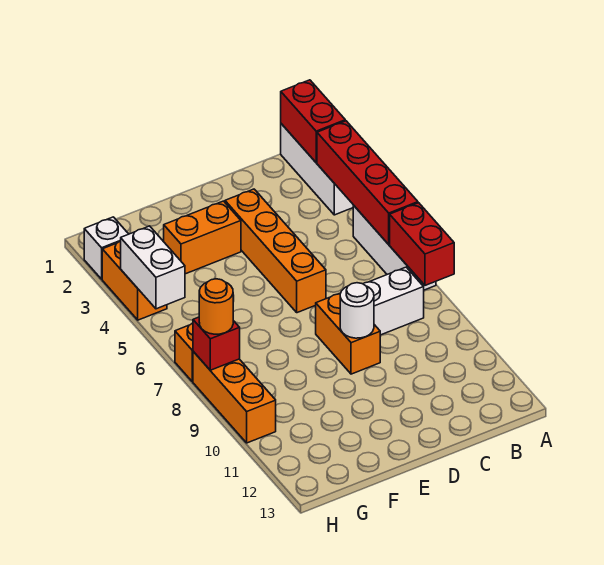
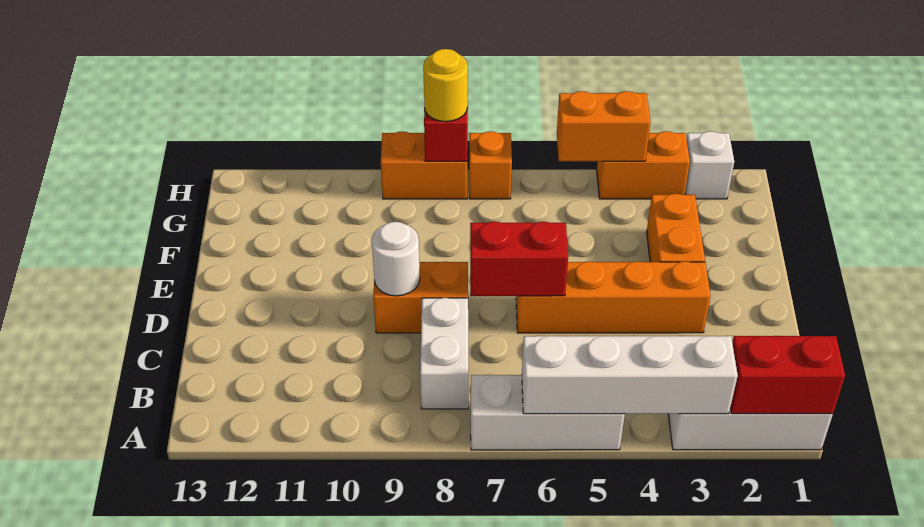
red brick A3:A6 level 2 -> white brick A3:A6 level 2
red brick A7:A8 level 2 -> red brick D6:D7 level 2
white brick H4:H5 level 2 -> orange brick H4:H5 level 2
orange brick H8:H10 level 1 -> orange brick H8:H9 level 1
orange round brick H8 level 3 -> yellow round brick H8 level 3

